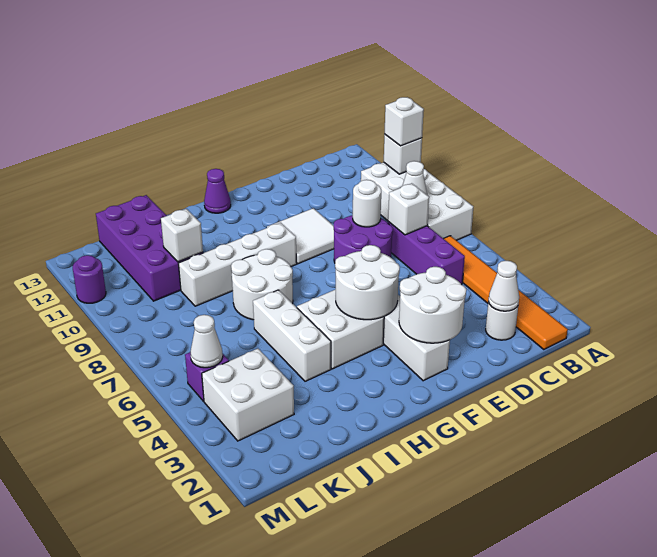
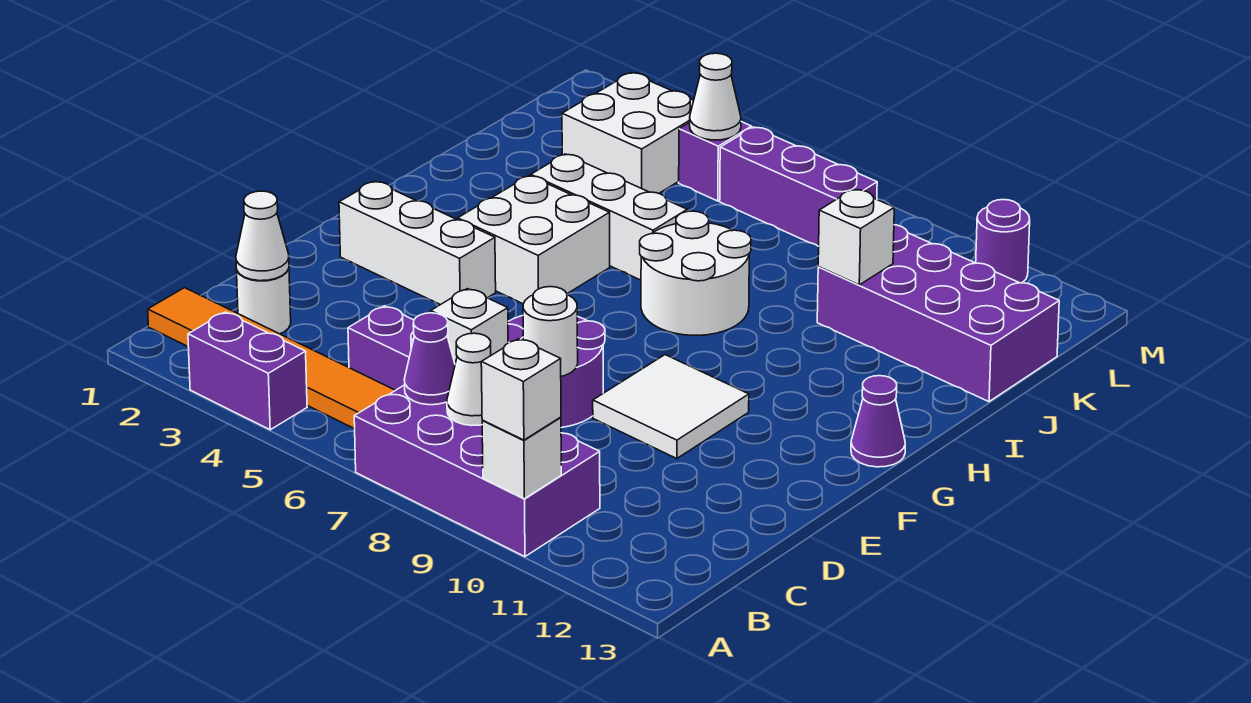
none -> purple brick A3:A4 level 1
white brick A7:B10 level 1 -> purple brick A7:B10 level 1
none -> purple cone B7 level 2
white round brick E2:F3 level 2 -> none
white round brick F4:G5 level 2 -> none
white brick G9:J9 level 1 -> none
none -> purple brick L6:L8 level 1

